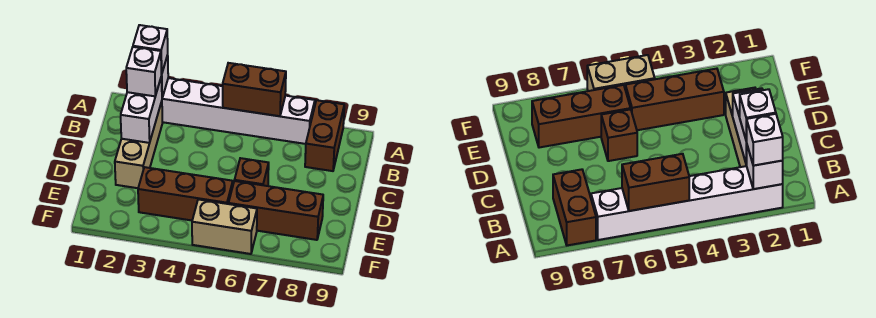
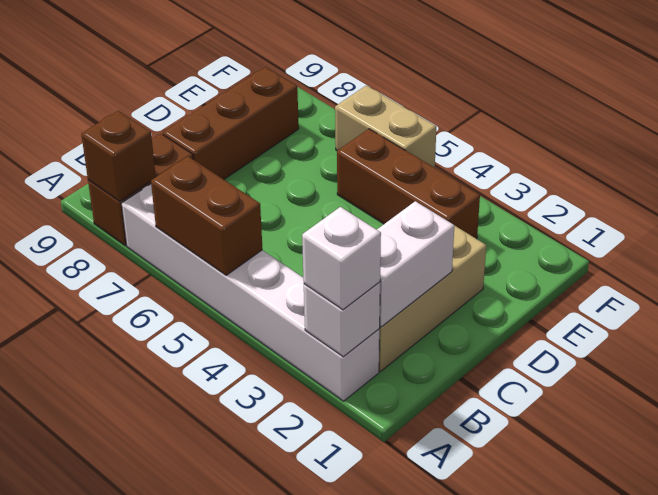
white brick B2 level 3 -> none
brown brick D6 level 1 -> brown brick A8 level 2
brown brick E6:E8 level 1 -> brown brick C8:E8 level 1

